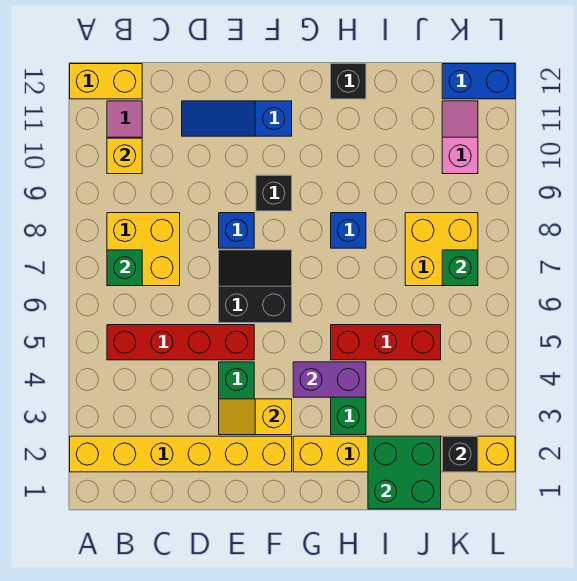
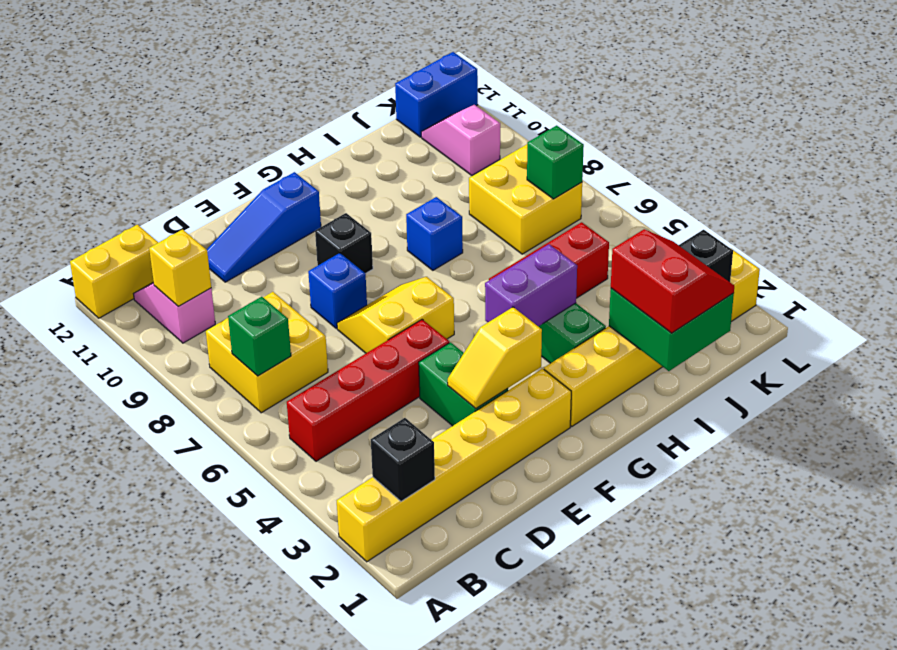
black slope E6:F7 level 1 top 6 -> yellow slope E6:F7 level 1 top 6
black brick H12 level 1 -> black brick B2 level 2
none -> red slope I1:J2 level 3 top I

